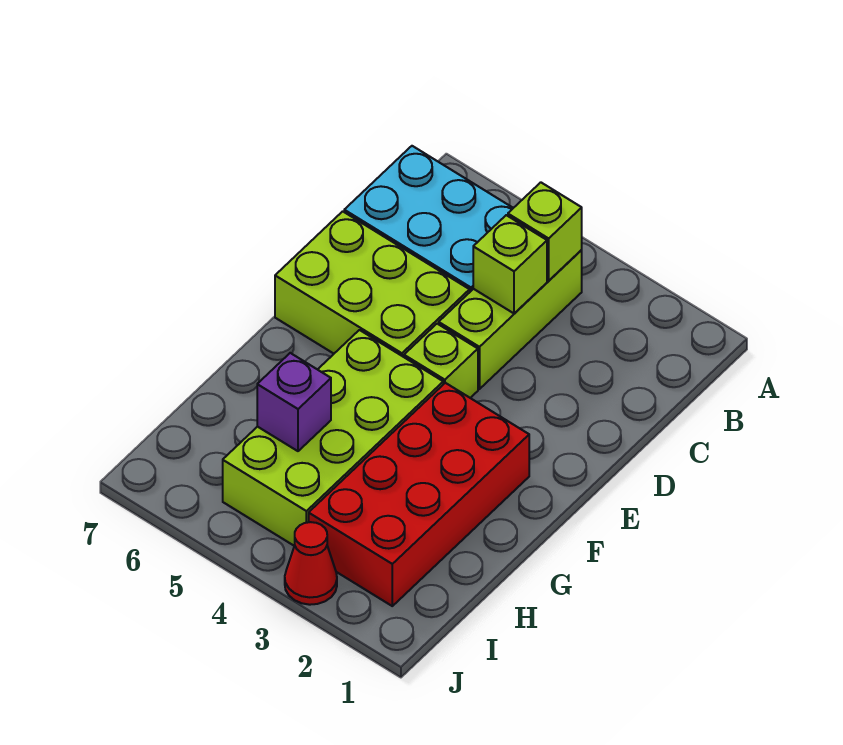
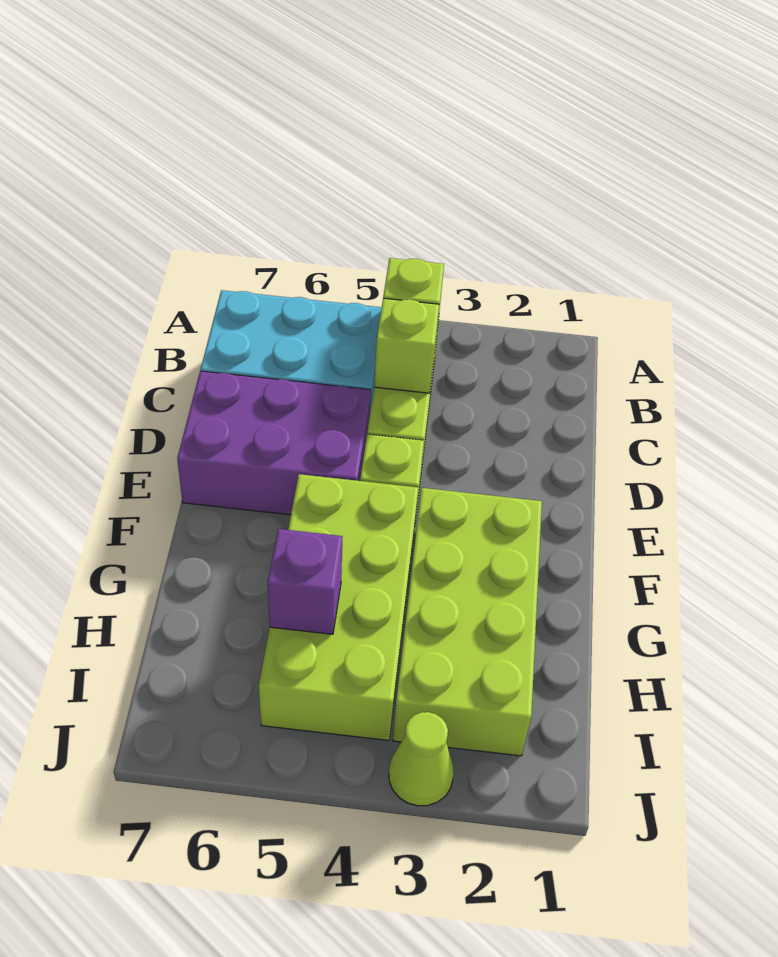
lime brick D5:E7 level 1 -> purple brick D5:E7 level 1
red brick F2:I3 level 1 -> lime brick F2:I3 level 1
red cone J3 level 1 -> lime cone J3 level 1

